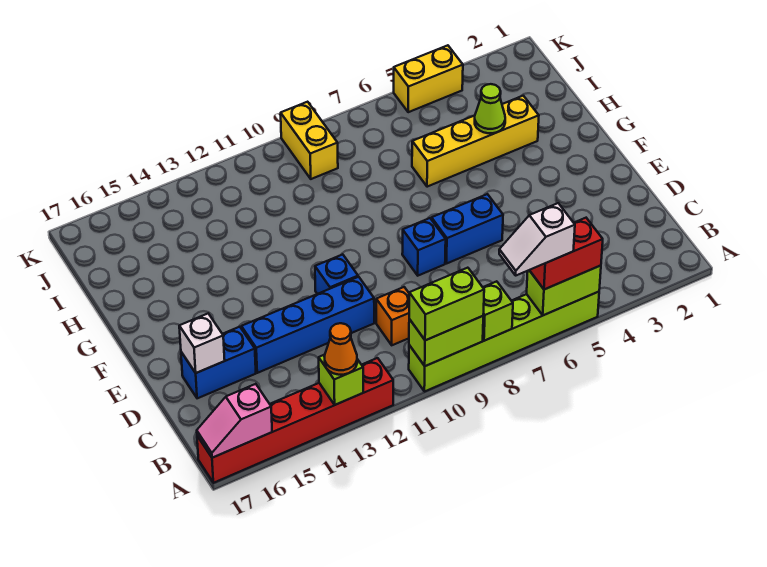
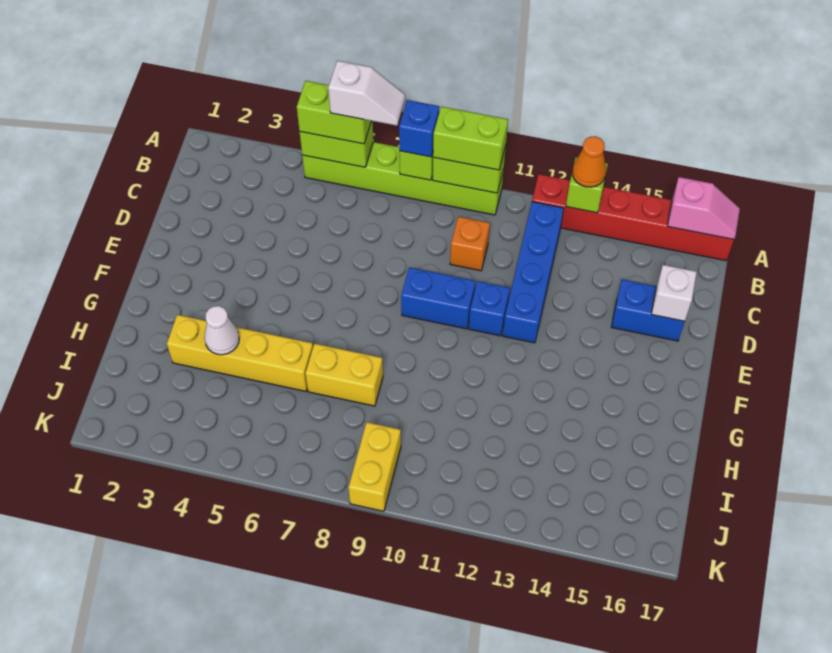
red brick A5:A6 level 3 -> lime brick A5:A6 level 3
blue brick D11:D14 level 1 -> blue brick B12:E12 level 1
blue brick E6:E7 level 1 -> blue brick E9:E10 level 1
blue brick E8 level 1 -> blue brick A8 level 3
lime cone H4 level 2 -> white cone H4 level 2
yellow brick K4:K5 level 1 -> yellow brick H7:H8 level 1

